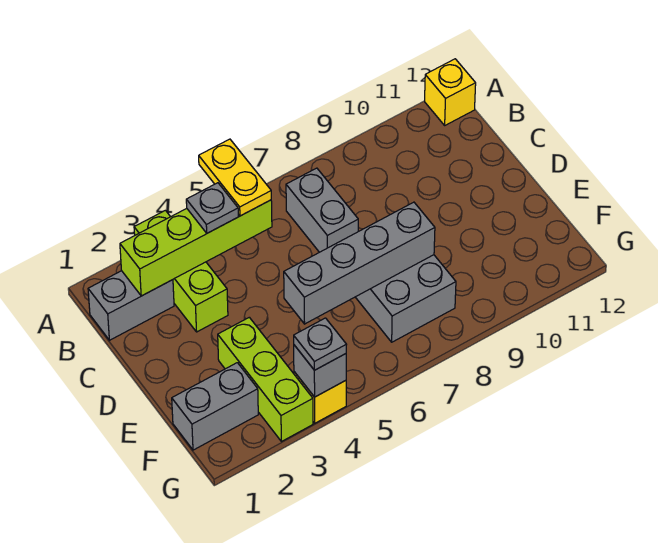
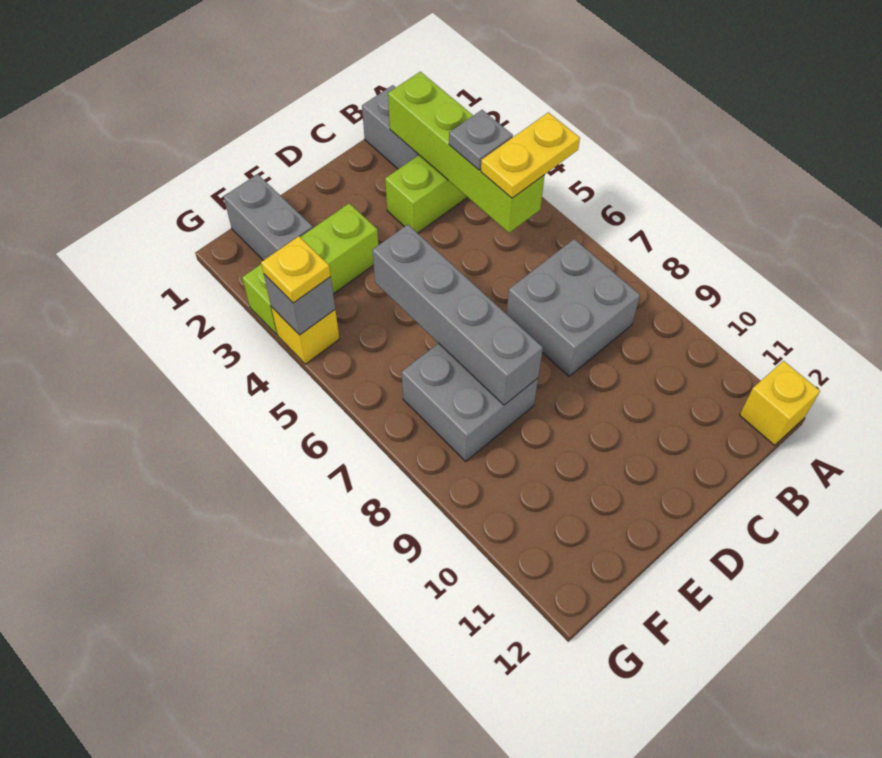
grey brick B7:C7 level 1 -> grey brick B7:C8 level 1
grey plate G4 level 3 -> yellow plate G4 level 3

